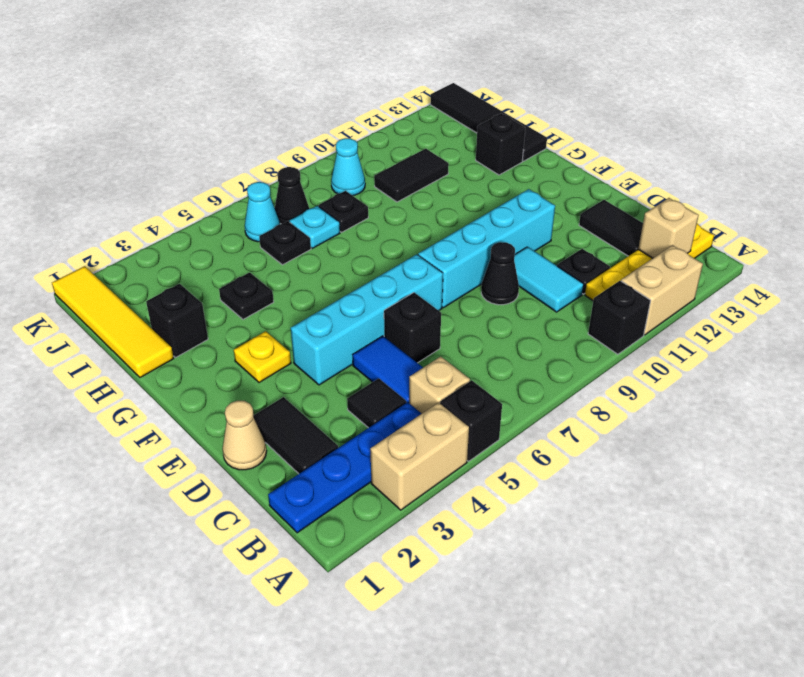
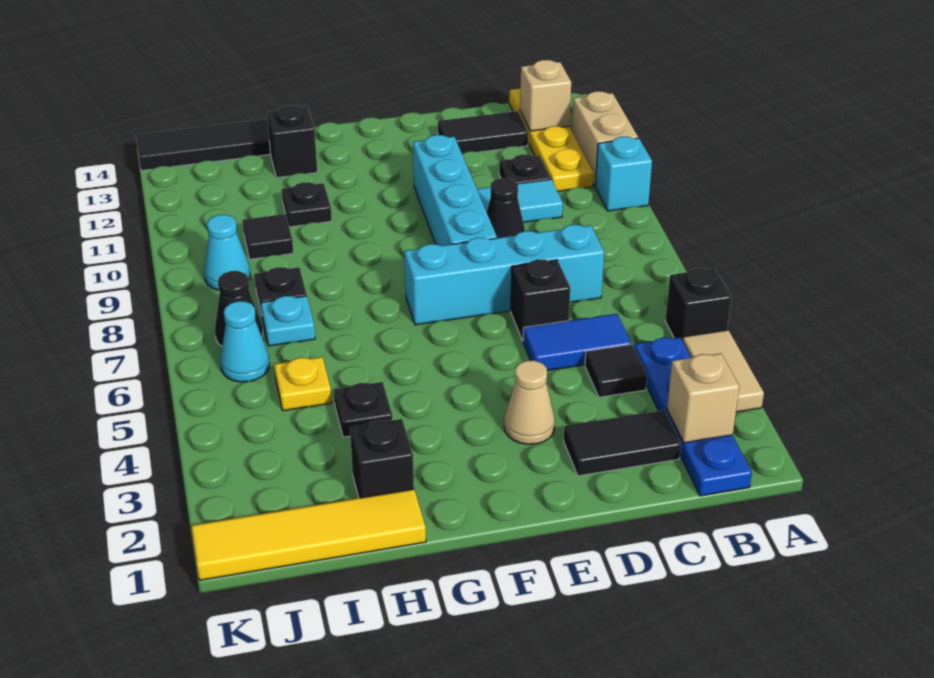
tan brick A3:A4 level 1 -> tan tile A3:A4 level 1
black brick A10 level 1 -> cyan brick A10 level 1
tan brick B5 level 1 -> tan brick B2 level 2
tan cone D1 level 1 -> tan cone E3 level 1
cyan brick E4:E7 level 1 -> cyan brick C7:F7 level 1
yellow plate F3 level 1 -> yellow plate I5 level 1
black plate I6 level 1 -> black plate H11 level 1
black tile I10:I11 level 1 -> black tile I10 level 1

